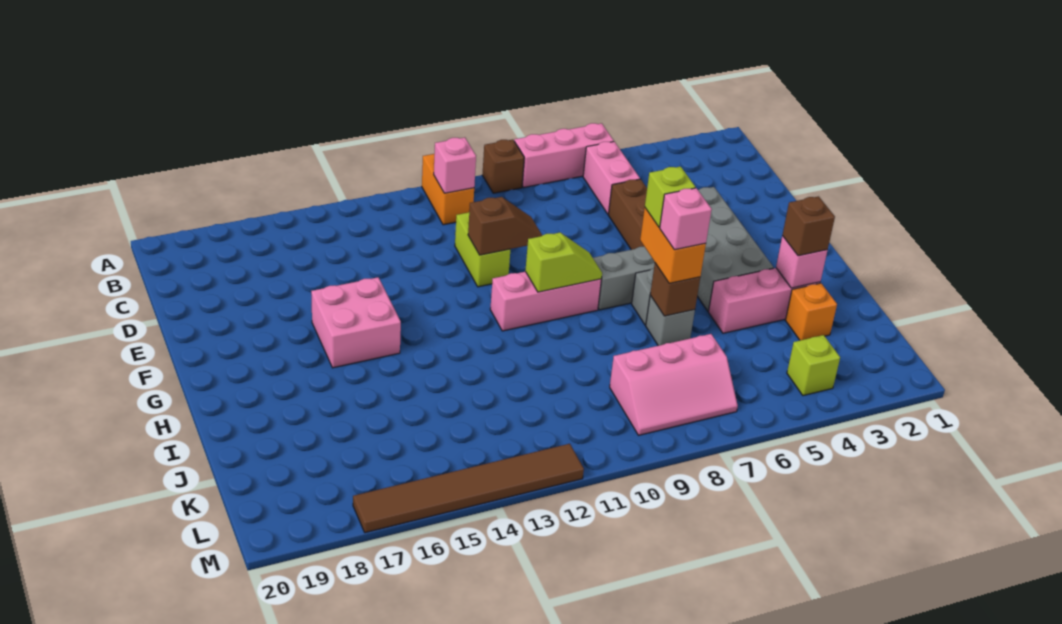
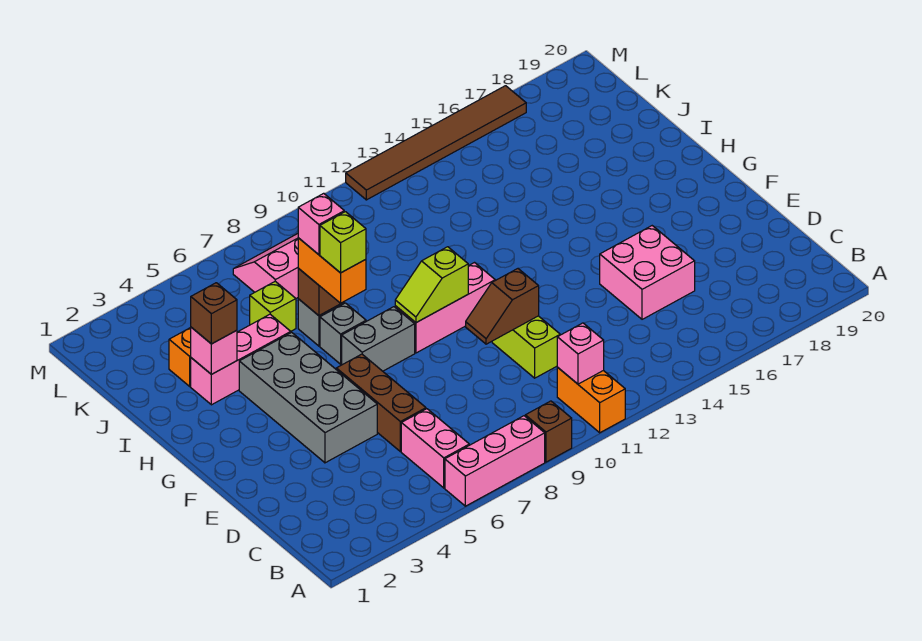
pink brick F15:G16 level 1 -> pink brick D15:E16 level 1
lime brick L4 level 1 -> lime brick J6 level 1

